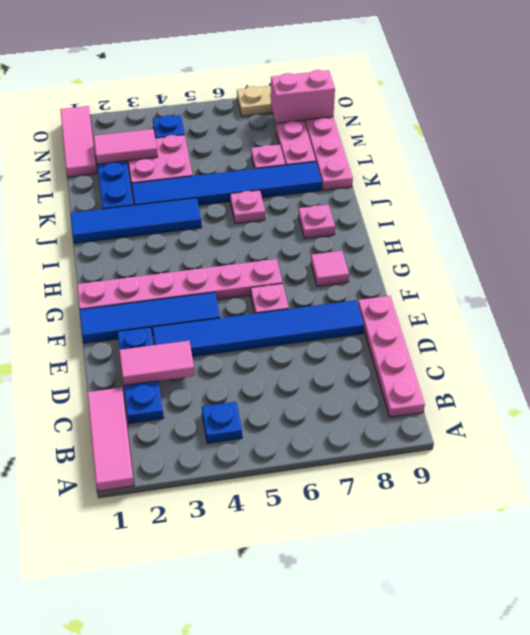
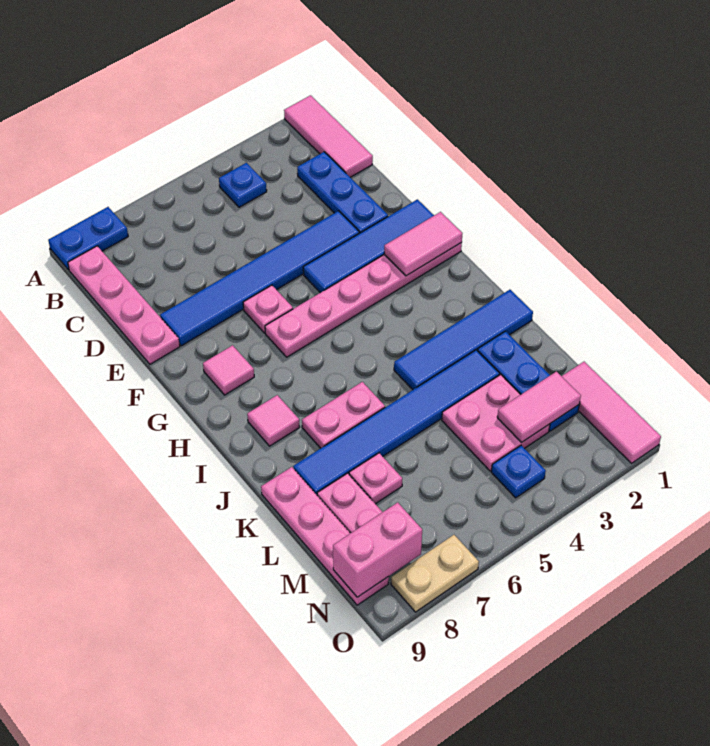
none -> blue plate A8:A9 level 1
pink tile D2:D3 level 2 -> pink tile G1:G2 level 2
pink plate I8 level 1 -> pink tile I8 level 1
pink plate J6 level 1 -> pink plate J6:J7 level 1

